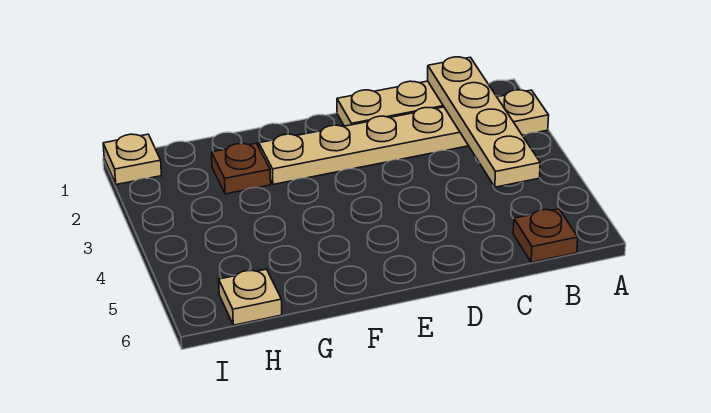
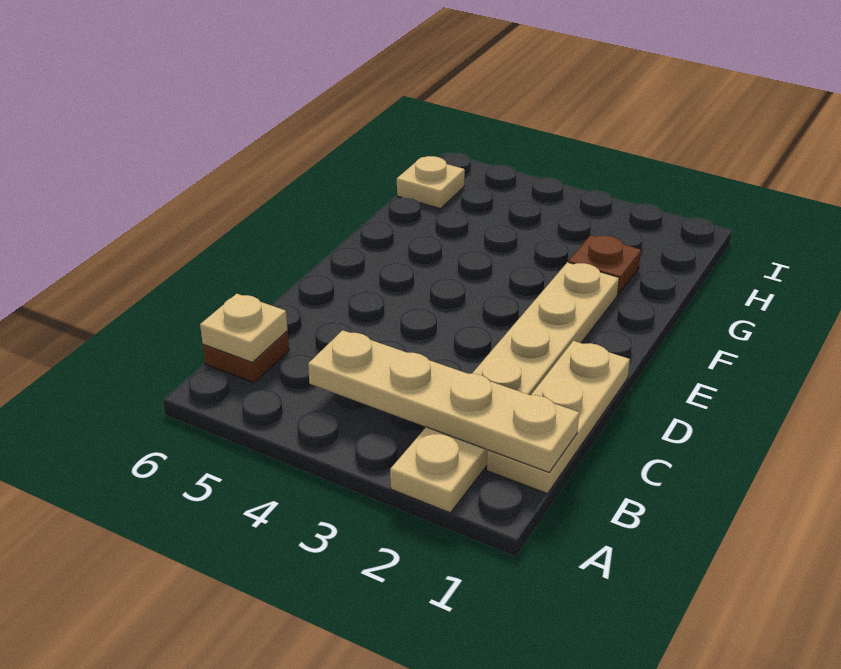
tan plate I1 level 1 -> tan plate B6 level 2

